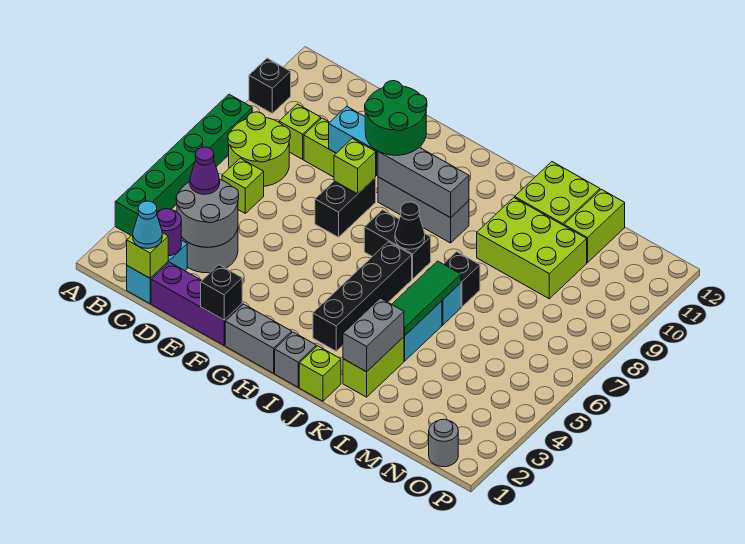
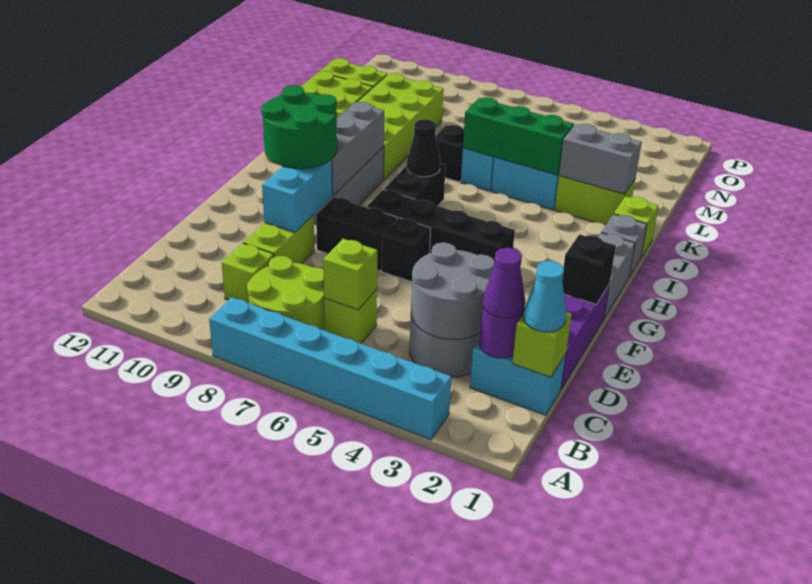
green brick A3:A8 level 1 -> cyan brick A3:A8 level 1
black brick A10 level 1 -> black brick F6 level 1
purple cone C4 level 3 -> purple cone C2 level 3
lime brick F8 level 2 -> lime brick C6 level 2
black brick I3:I6 level 1 -> black brick G4:G7 level 1
green tile K4:K6 level 2 -> green brick K4:K6 level 2
lime brick K9:M10 level 1 -> lime brick J9:M10 level 1
grey round brick O1 level 1 -> none

